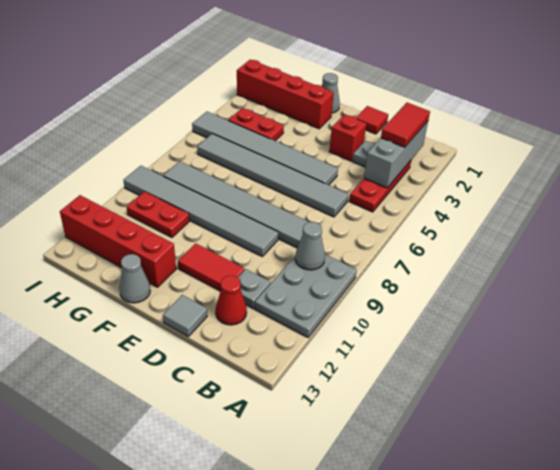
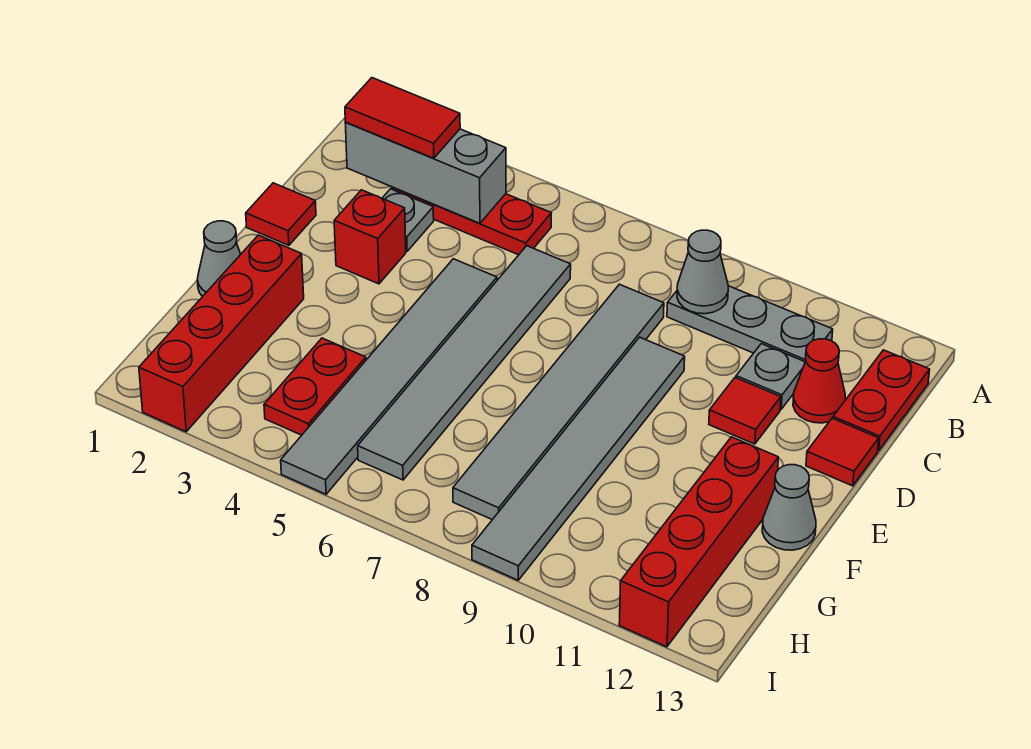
grey plate A9:B11 level 1 -> grey plate B9:B11 level 1
red tile D11:E11 level 1 -> red tile D11 level 1
grey tile D13 level 1 -> red tile D13 level 1
red plate G10:H10 level 1 -> red plate B13:C13 level 1

